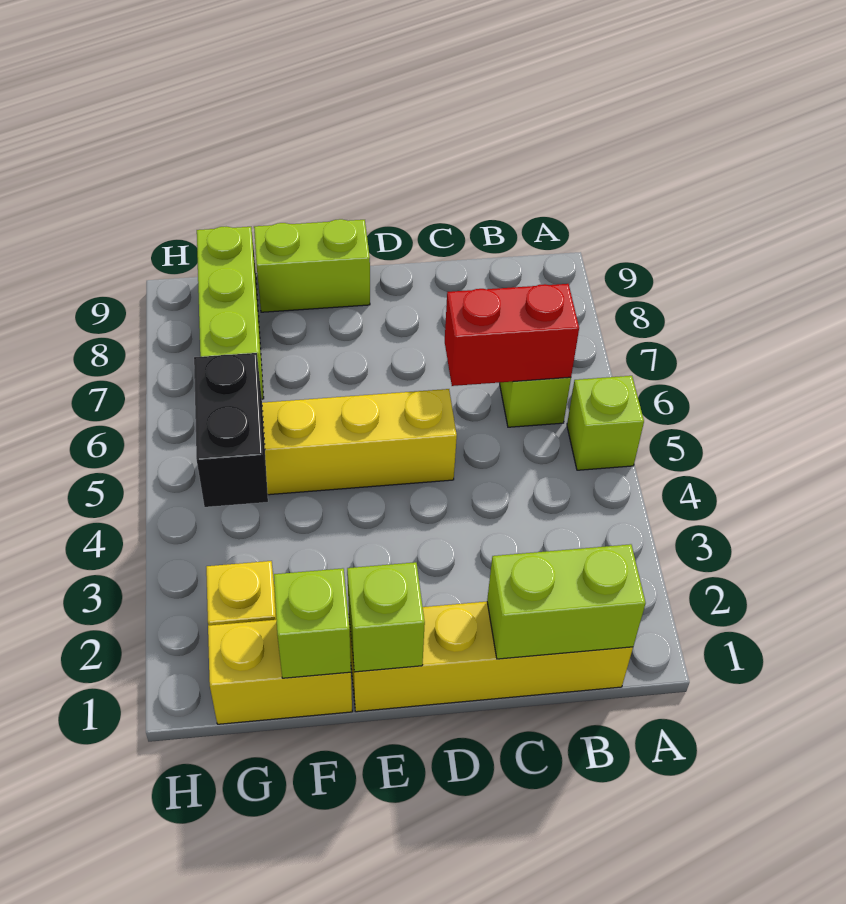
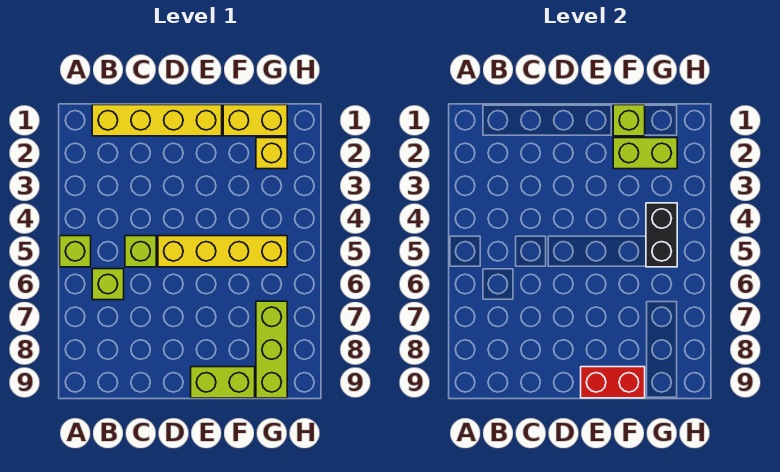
lime brick B1:C1 level 2 -> lime brick F2:G2 level 2
red brick B6:C6 level 2 -> red brick E9:F9 level 2
lime brick E1 level 2 -> lime brick C5 level 1

